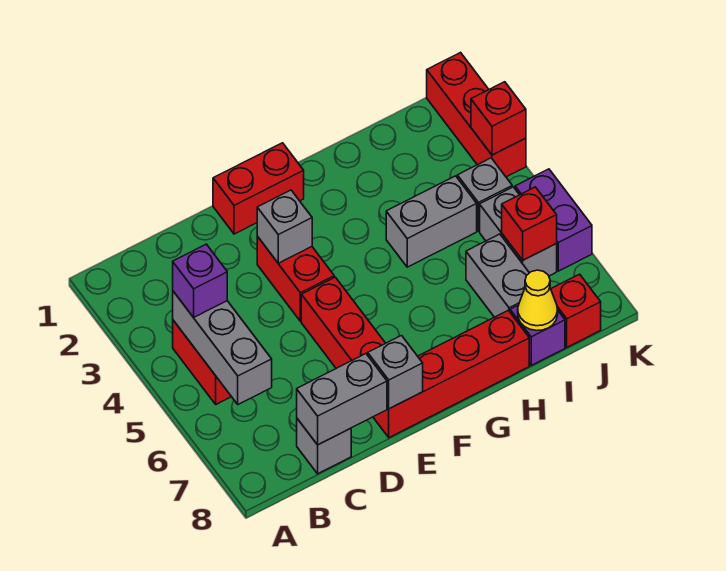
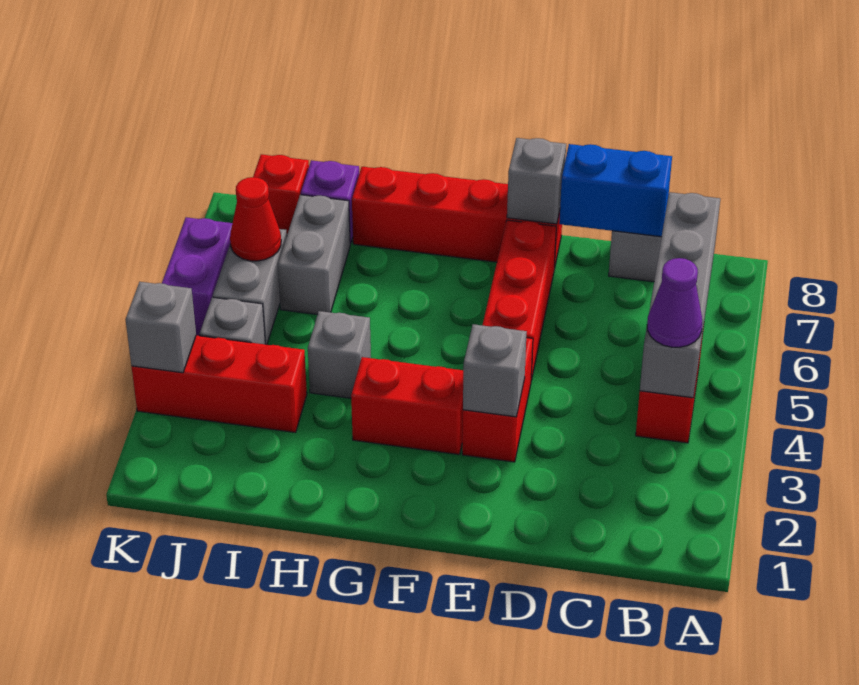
grey brick B4:B6 level 2 -> grey brick B4:B7 level 2
purple brick B4 level 3 -> purple cone B4 level 3
grey brick C8:D8 level 2 -> blue brick C8:D8 level 2
red brick E1:F1 level 1 -> red brick F3:G3 level 1
grey brick H4:I4 level 1 -> grey brick H4 level 1
yellow cone I8 level 2 -> none
red brick J6 level 2 -> red cone J6 level 2
red brick K1:K3 level 1 -> red brick I3:K3 level 1
red brick K3 level 2 -> grey brick K3 level 2

